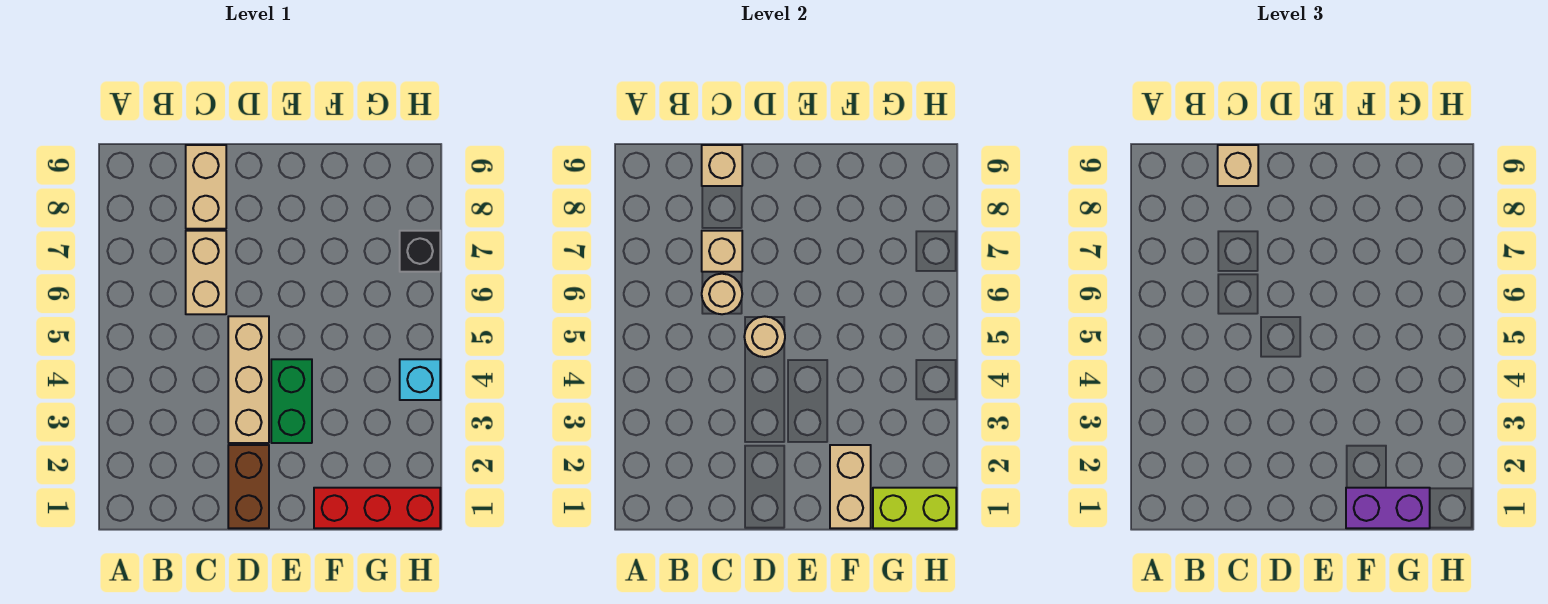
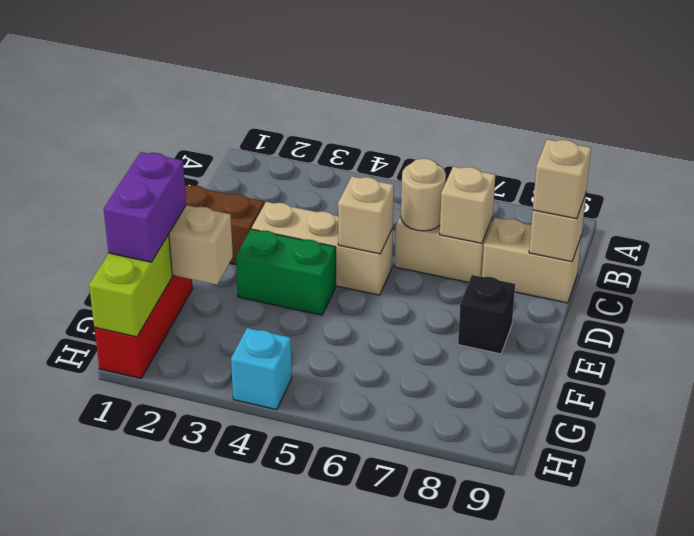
tan round brick D5 level 2 -> tan brick D5 level 2
black brick H7 level 1 -> black brick E8 level 1

